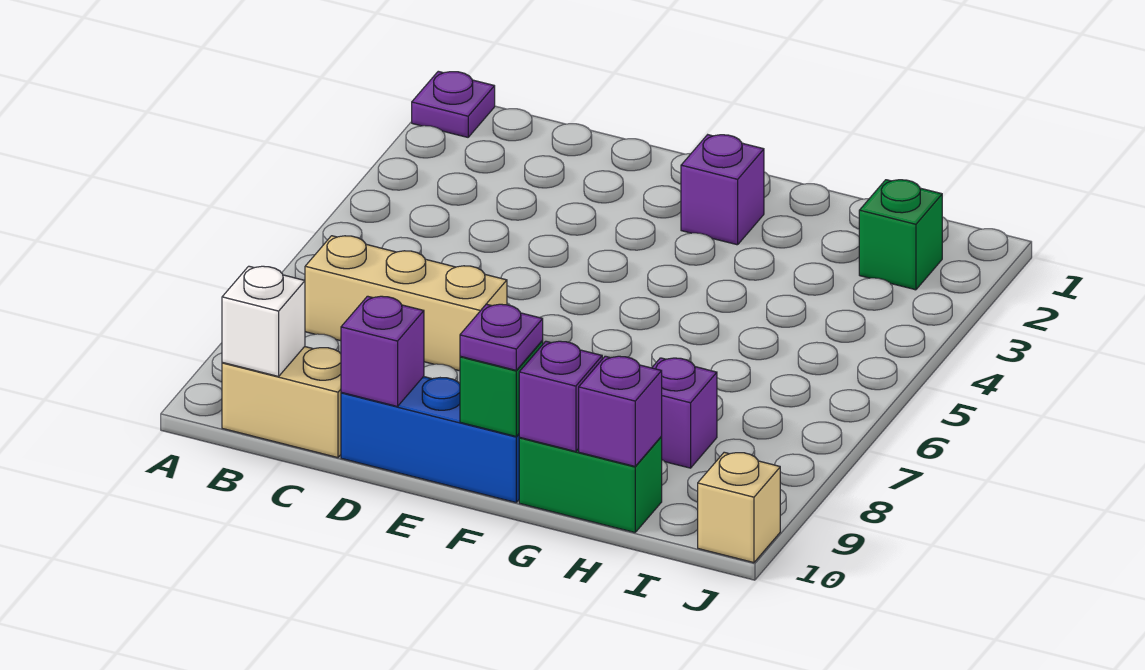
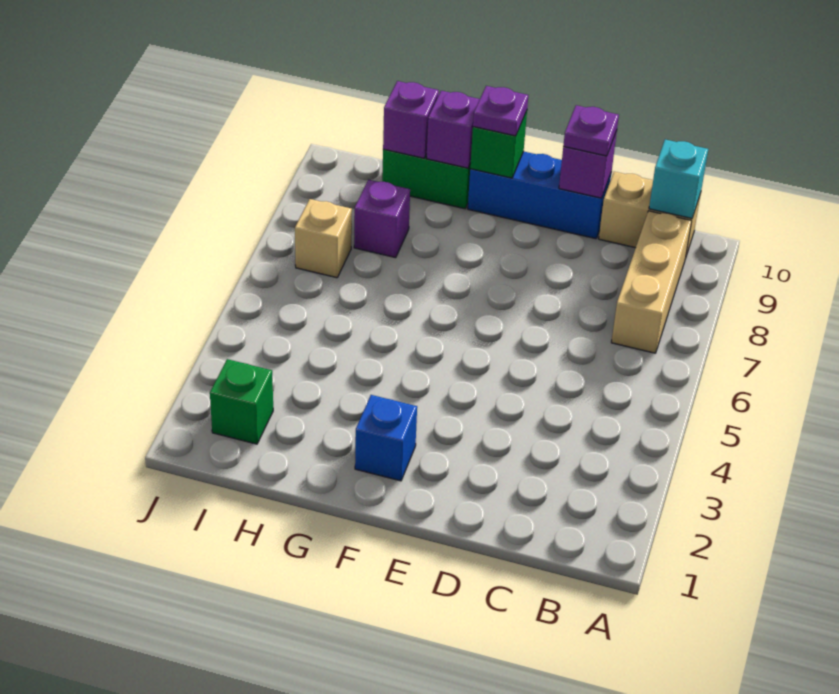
purple plate A1 level 1 -> purple plate D10 level 3
tan brick B7:D7 level 1 -> tan brick B7:B9 level 1
white brick B10 level 2 -> cyan brick B10 level 2
purple brick F2 level 1 -> blue brick F2 level 1
tan brick J10 level 1 -> tan brick I7 level 1

